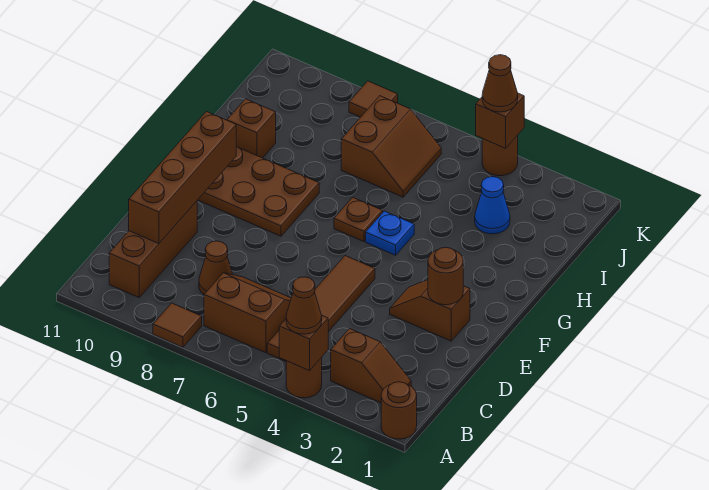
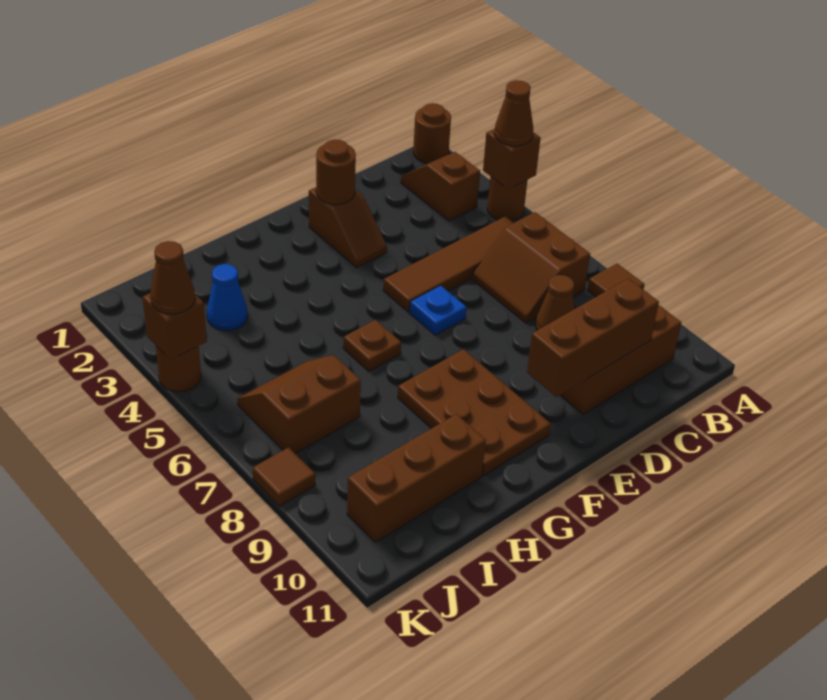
brown brick C10:F10 level 2 -> brown brick C10:E10 level 2
blue plate G5 level 1 -> blue plate E6 level 1
brown brick H10 level 1 -> brown brick H10:J10 level 1

